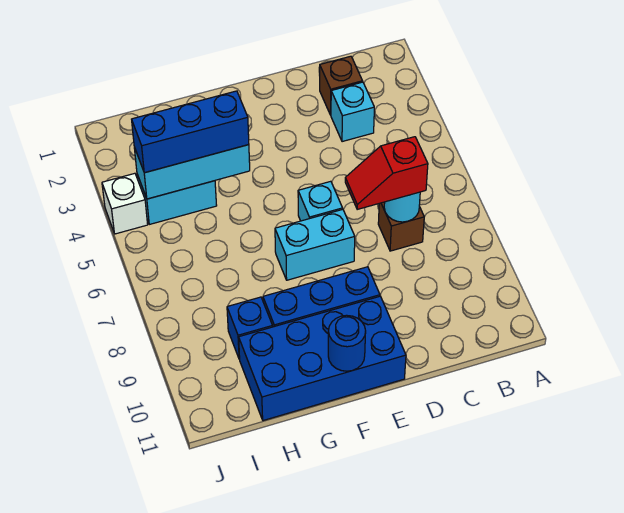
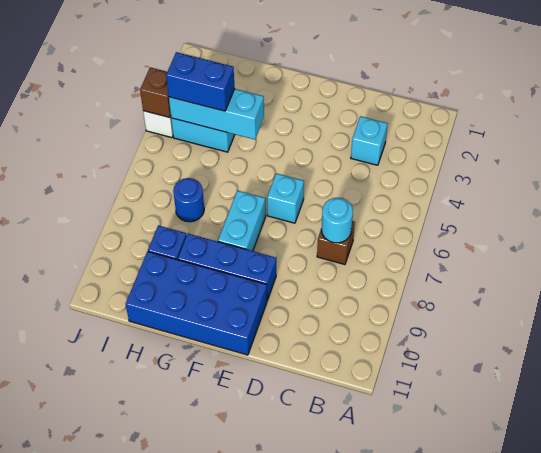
brown brick C2 level 1 -> brown brick J4 level 2
red slope C7:D7 level 3 top C -> none
cyan brick E7:F7 level 1 -> cyan brick F7:F8 level 1
blue round brick F11 level 2 -> blue round brick H7 level 1
blue brick G4:I4 level 3 -> blue brick H4:I4 level 3

